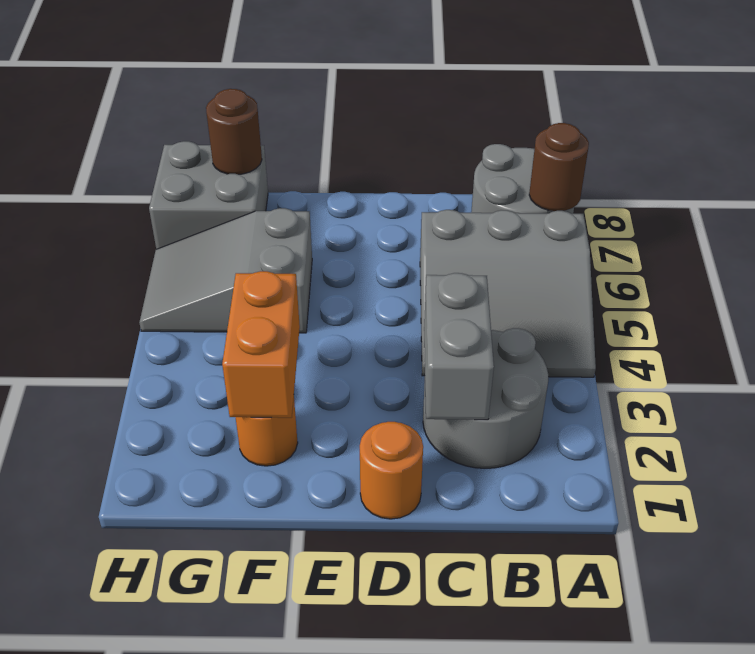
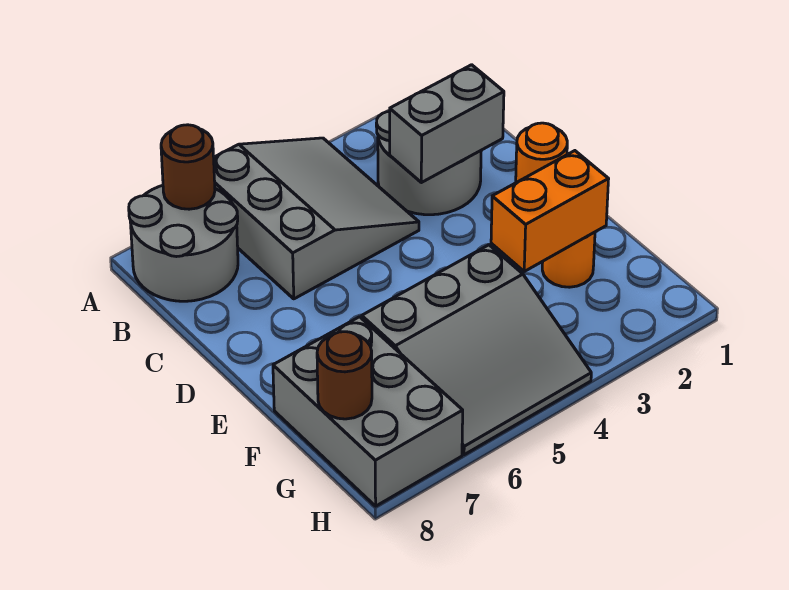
grey slope F5:H6 level 1 top F -> grey slope F4:H6 level 1 top F
grey brick G7:H8 level 1 -> grey brick F7:H8 level 1

